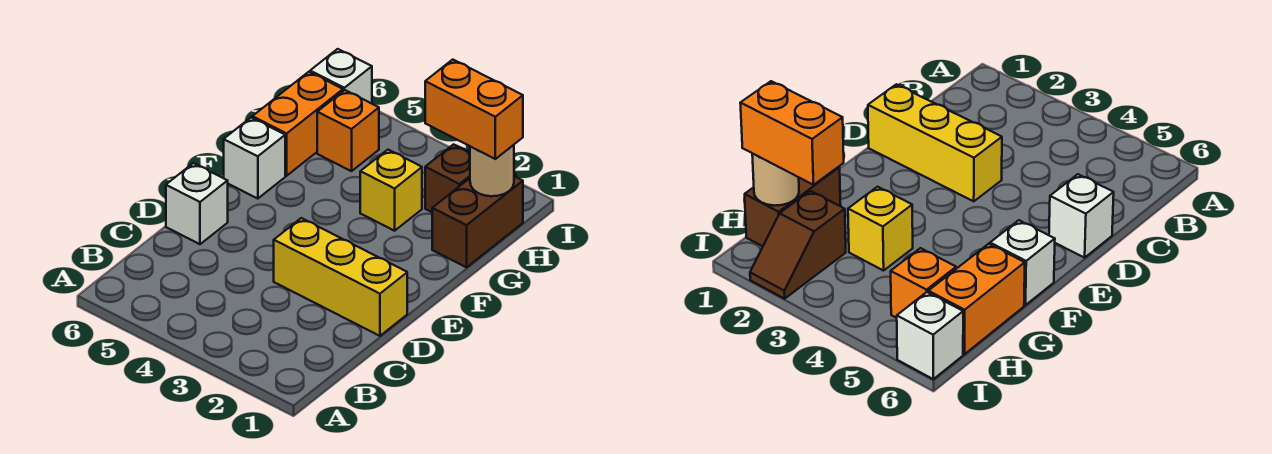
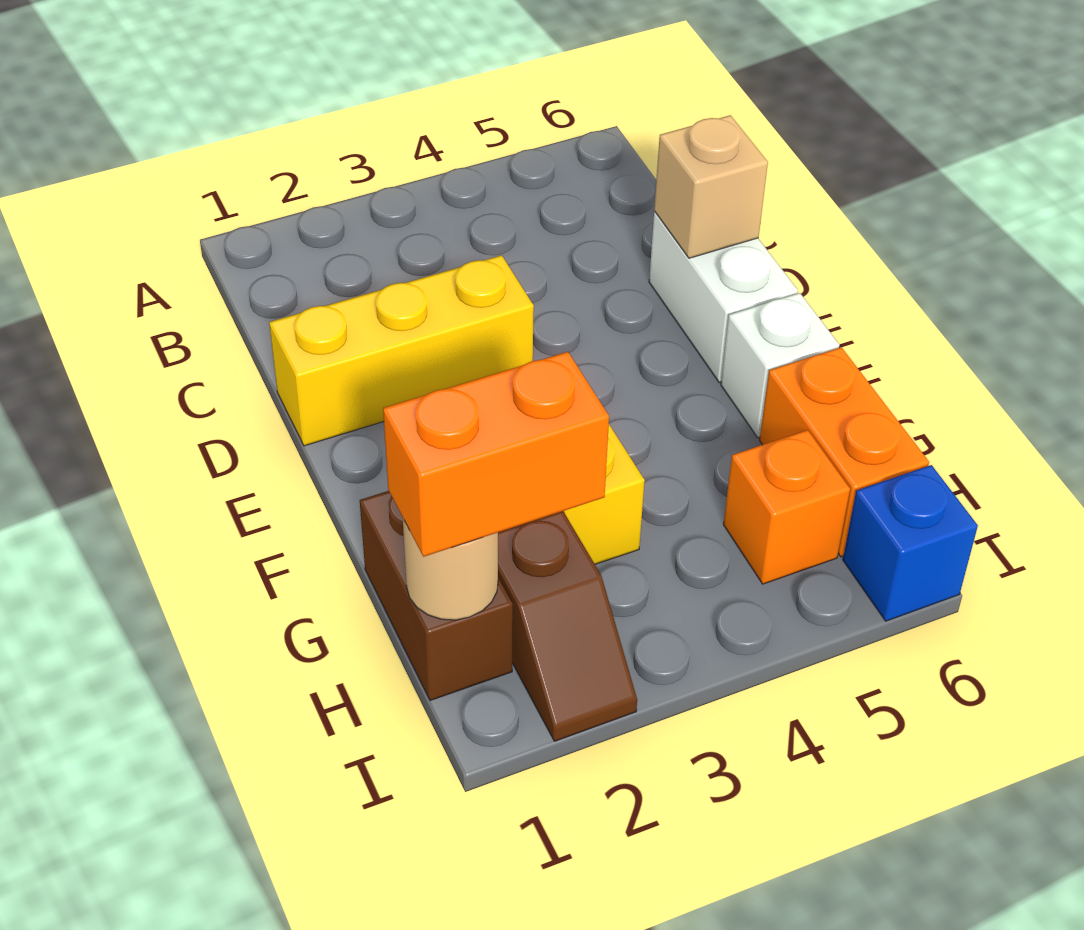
white brick D6 level 1 -> white brick D6:E6 level 1
none -> tan brick D6 level 2
white brick I6 level 1 -> blue brick I6 level 1

